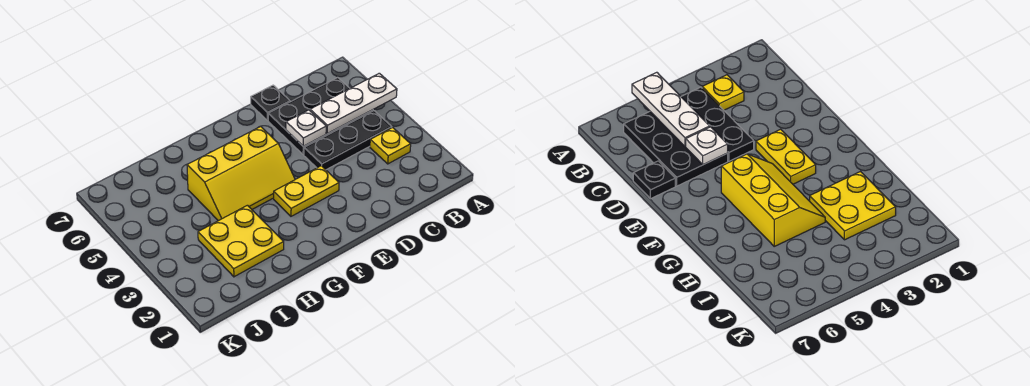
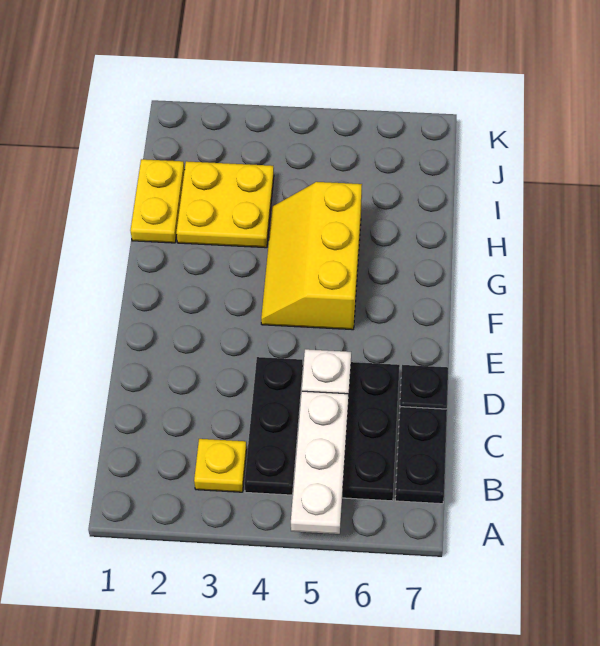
none -> black plate B7:C7 level 1
yellow plate E3:F3 level 1 -> yellow plate H1:I1 level 1

